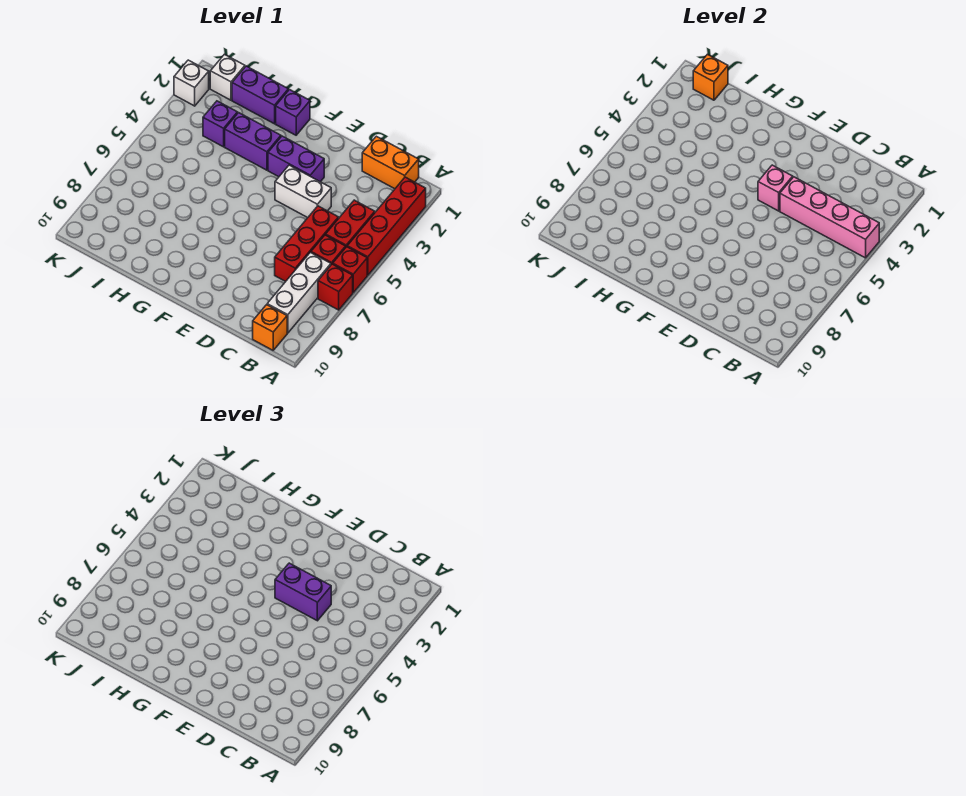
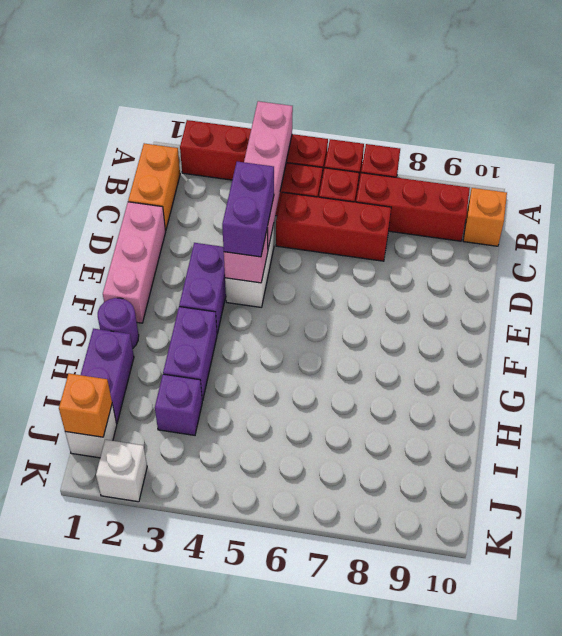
white brick B7:B9 level 1 -> red brick B7:B9 level 1
none -> pink brick D1:F1 level 1
purple brick G1 level 1 -> purple round brick G1 level 1

